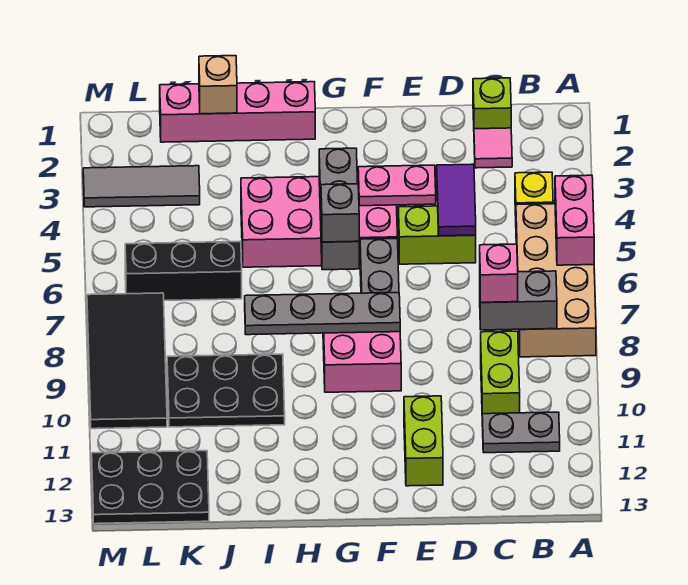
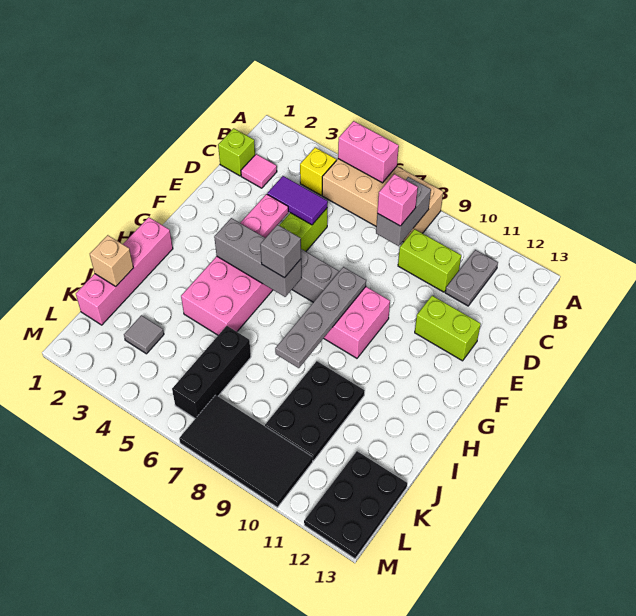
grey tile K3:M3 level 1 -> grey tile K3 level 1

